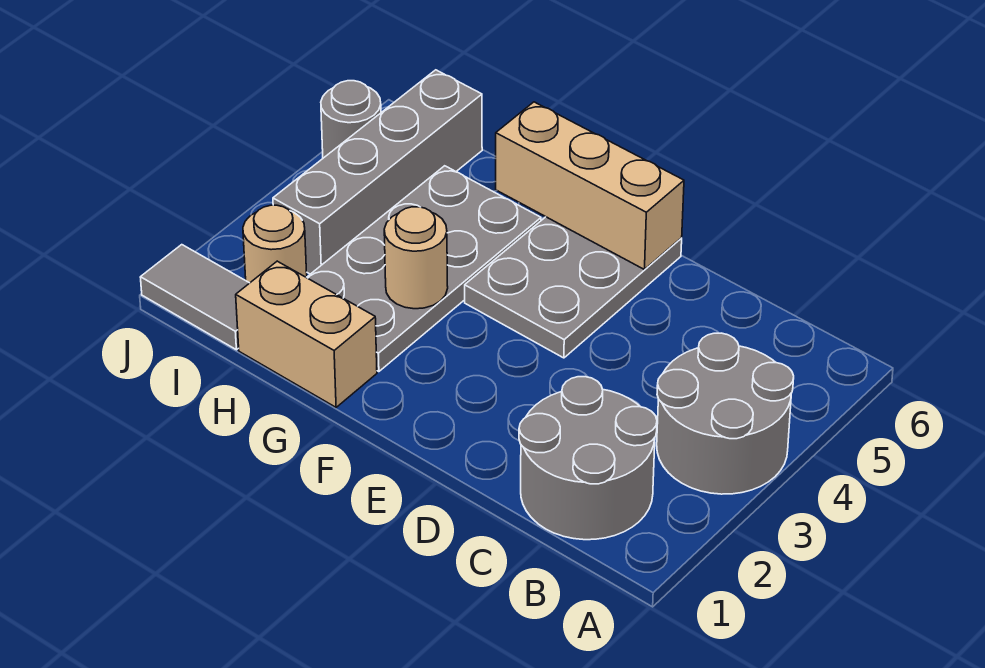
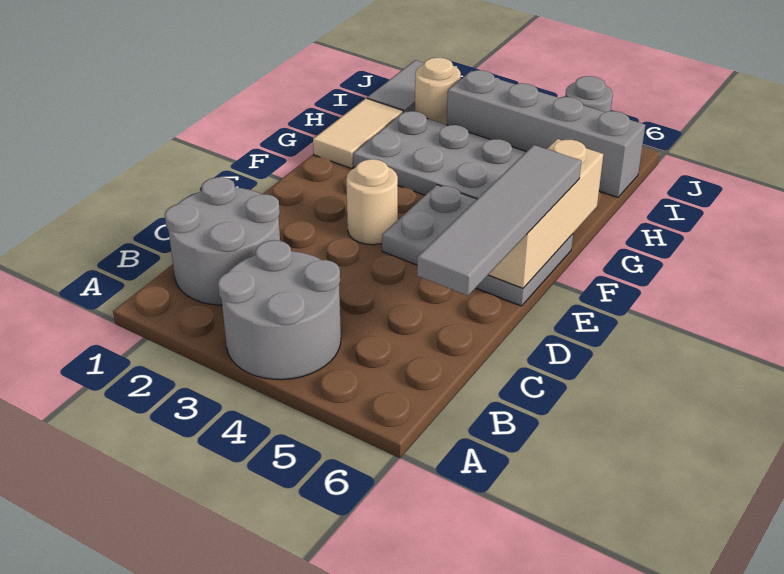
none -> grey tile C6:F6 level 3
tan brick G1:H1 level 1 -> tan tile G1:H1 level 1
tan round brick G3 level 2 -> tan round brick E3 level 1

